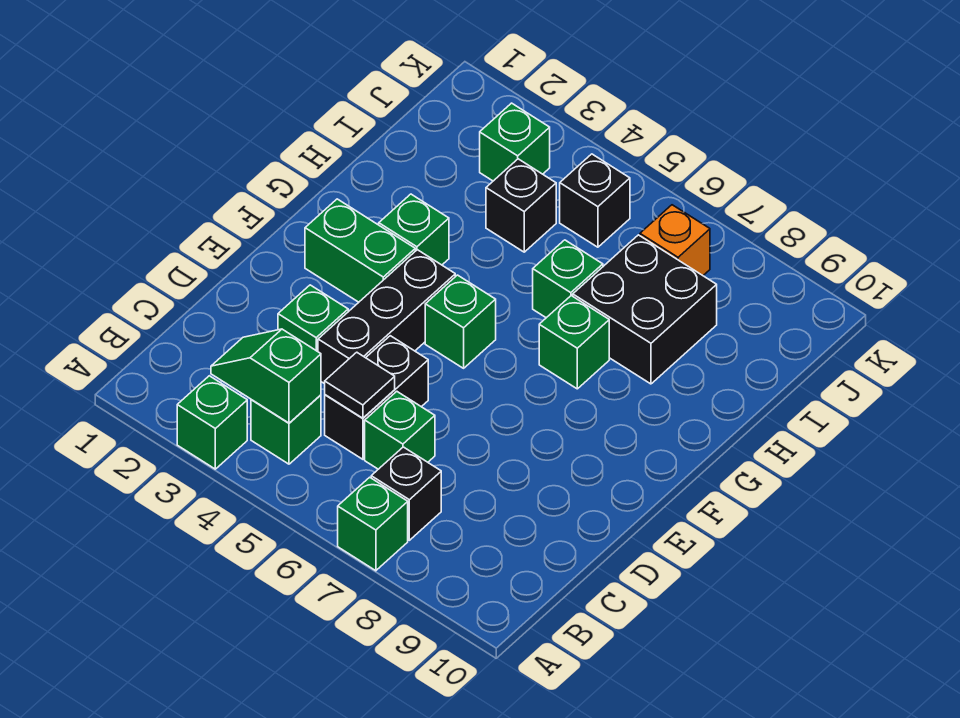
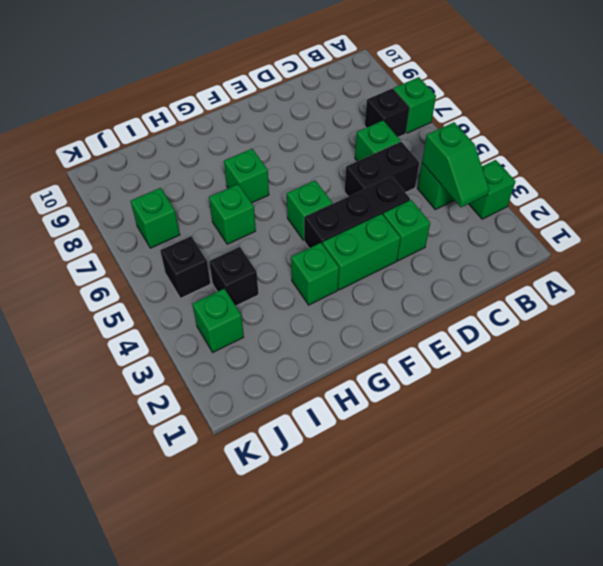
black tile C5 level 2 -> none
green brick F2:F3 level 1 -> green brick E3:F3 level 1
black brick H7:I8 level 1 -> none
orange brick J7 level 1 -> green brick J7 level 1

